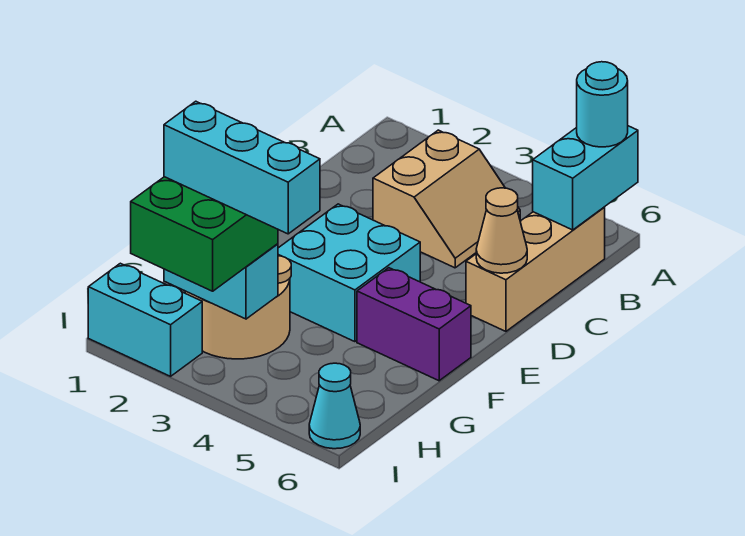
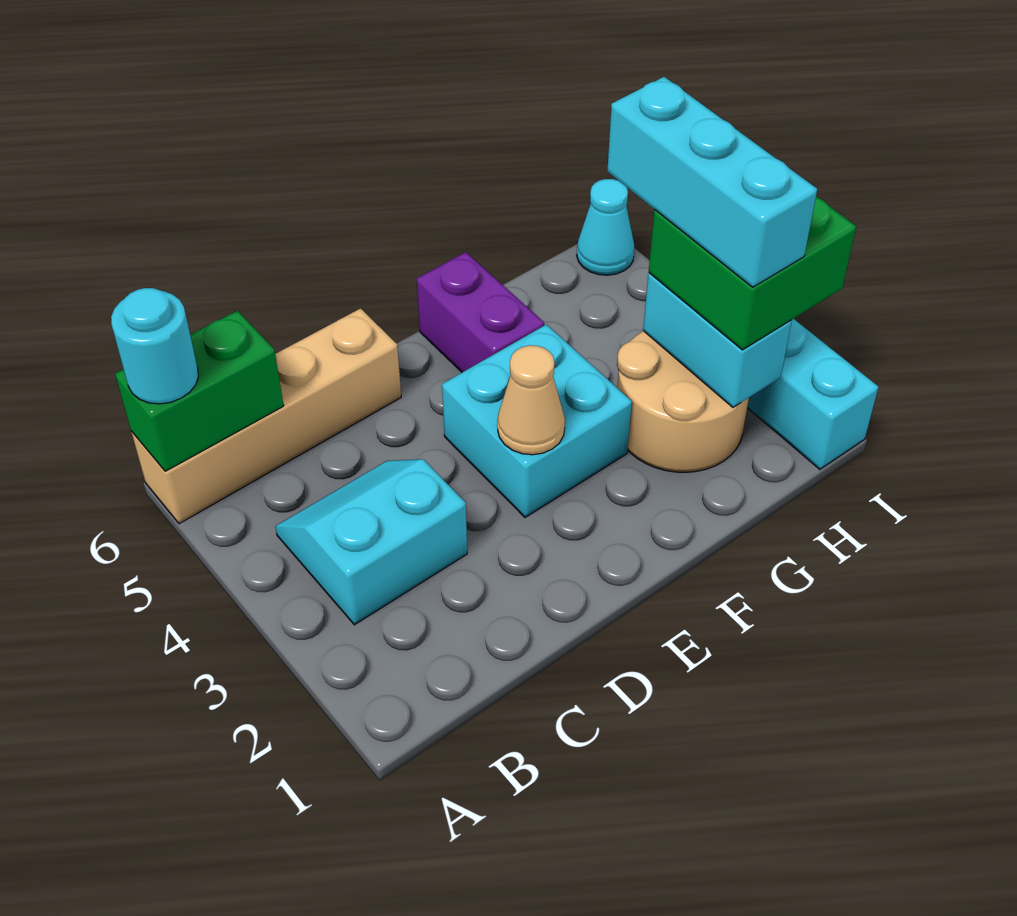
cyan brick A6:B6 level 2 -> green brick A6:B6 level 2
tan slope B3:C4 level 1 top 3 -> cyan slope B3:C4 level 1 top 3
tan brick B6:D6 level 1 -> tan brick A6:D6 level 1
tan cone D6 level 2 -> tan cone E3 level 2

